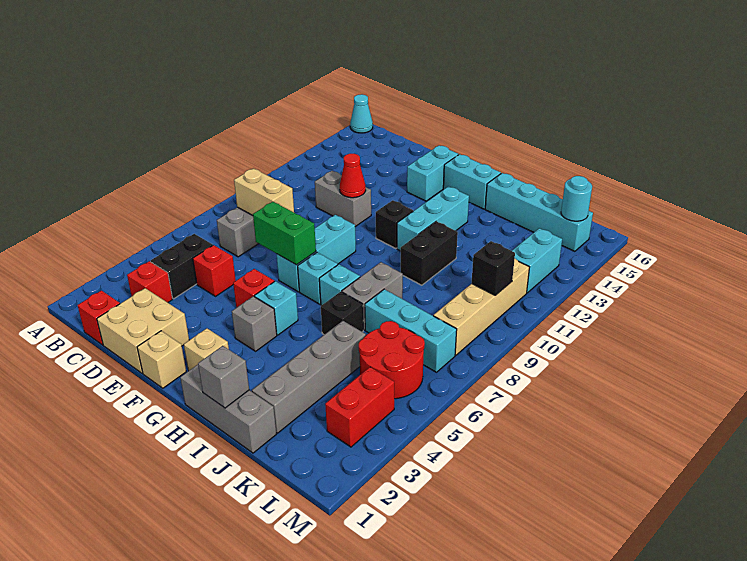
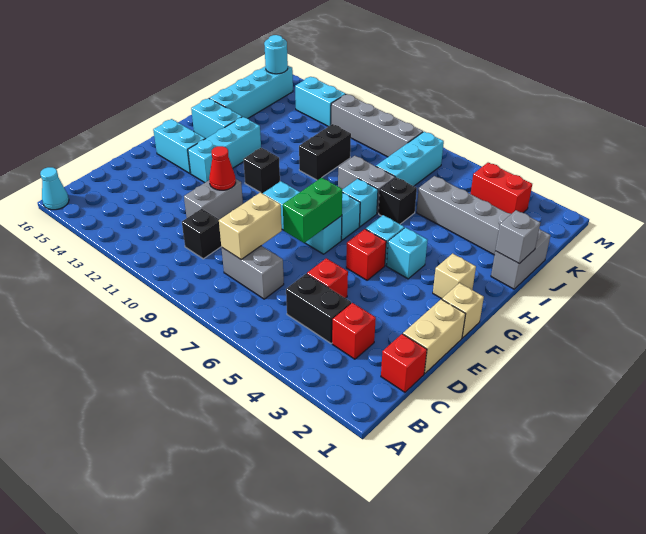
tan brick D1:E2 level 1 -> tan brick D1:E1 level 1
grey brick G4 level 1 -> cyan brick G4 level 1
cyan brick G15:H15 level 1 -> cyan brick H14:H15 level 1
grey brick H1:J1 level 1 -> grey brick I1:J1 level 1
cyan brick H11:H13 level 1 -> cyan brick F13:H13 level 1
black brick I10:I11 level 1 -> black brick I10:J10 level 1
red round brick K5:L6 level 1 -> none
tan brick L8:L11 level 1 -> grey brick L8:L11 level 1
black brick L10 level 2 -> black brick C10 level 1

